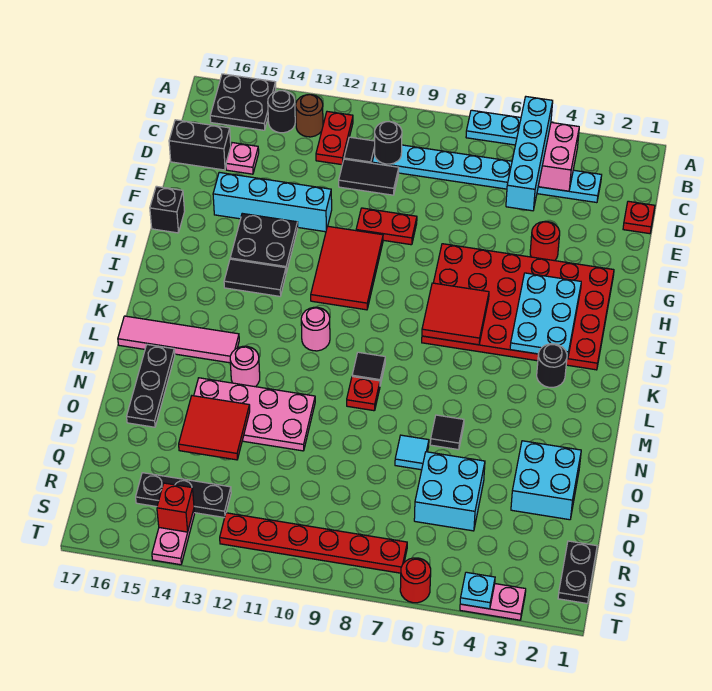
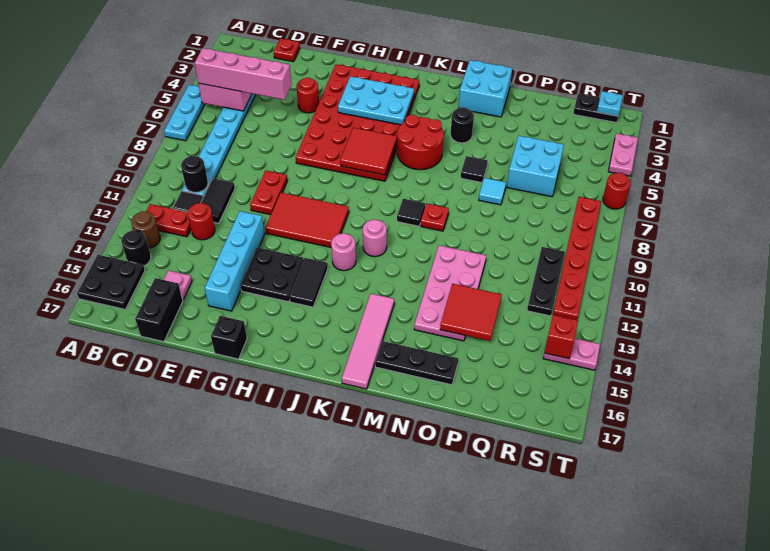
cyan brick B5:E5 level 3 -> pink brick B5:E5 level 3
none -> red round brick D12 level 1
black round brick K3 level 1 -> black round brick M4 level 1
none -> red round brick K5:L6 level 1
pink round brick M13 level 1 -> pink round brick J12 level 1
cyan brick O2:P3 level 1 -> cyan brick M1:N2 level 1
black plate R13:R15 level 1 -> black plate R10:R12 level 1
cyan plate T4 level 2 -> cyan plate S1 level 2

